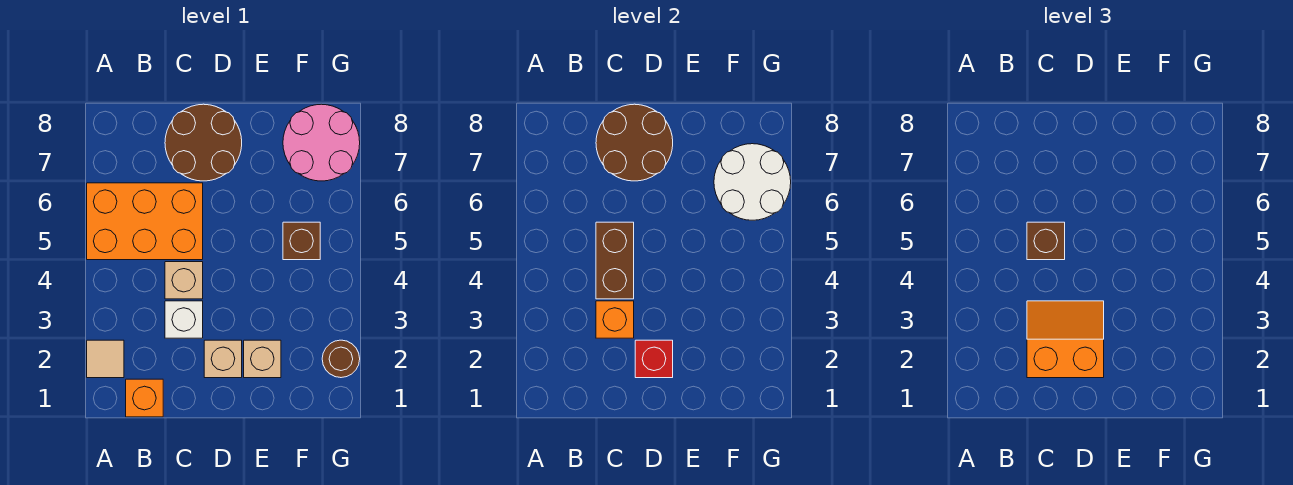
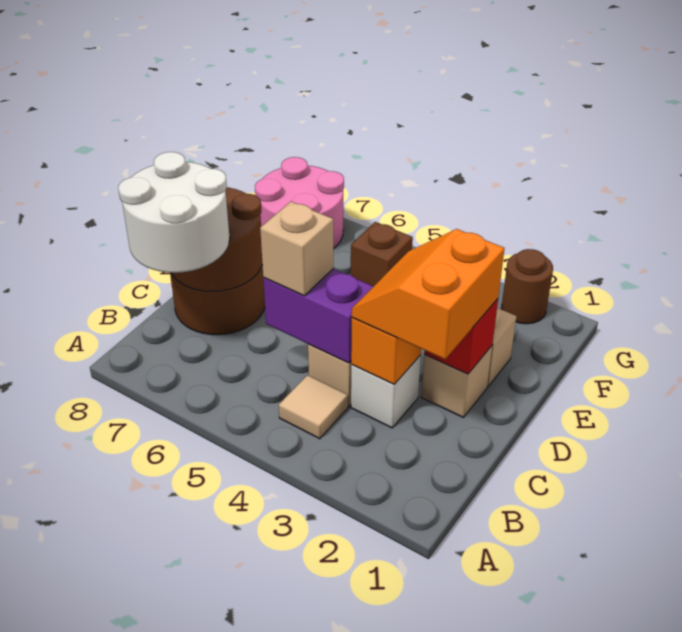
tan tile A2 level 1 -> tan tile B4 level 1
orange brick A5:C6 level 1 -> none
orange brick B1 level 1 -> none
brown brick C4:C5 level 2 -> purple brick C4:C5 level 2
brown brick C5 level 3 -> tan brick C5 level 3
white round brick F6:G7 level 2 -> white round brick B7:C8 level 3

